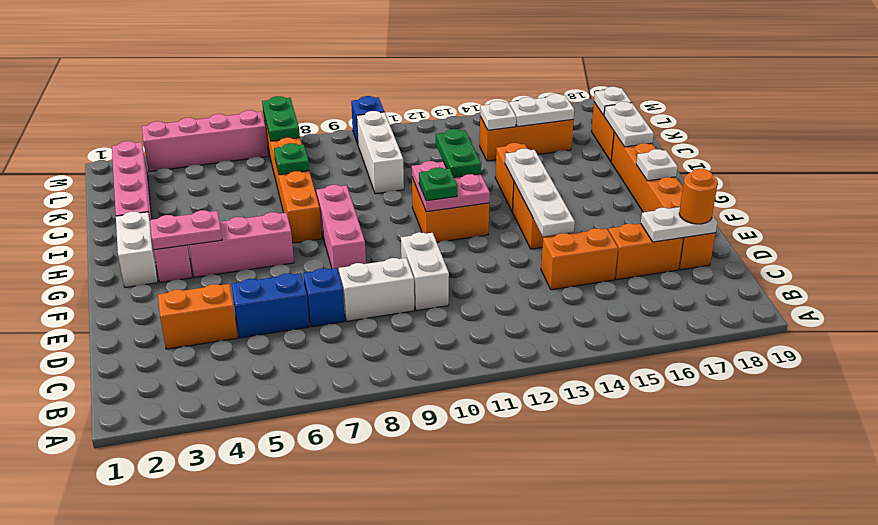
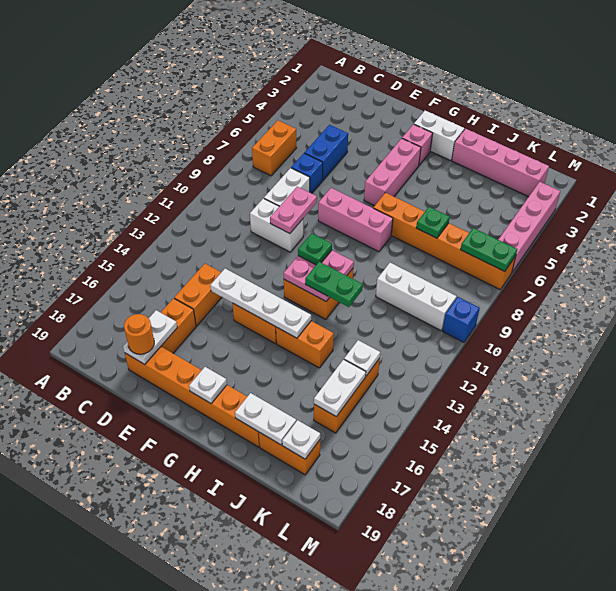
orange brick D3:D4 level 1 -> orange brick B6:B7 level 1
pink plate G3:G4 level 2 -> pink plate E9:E10 level 2

